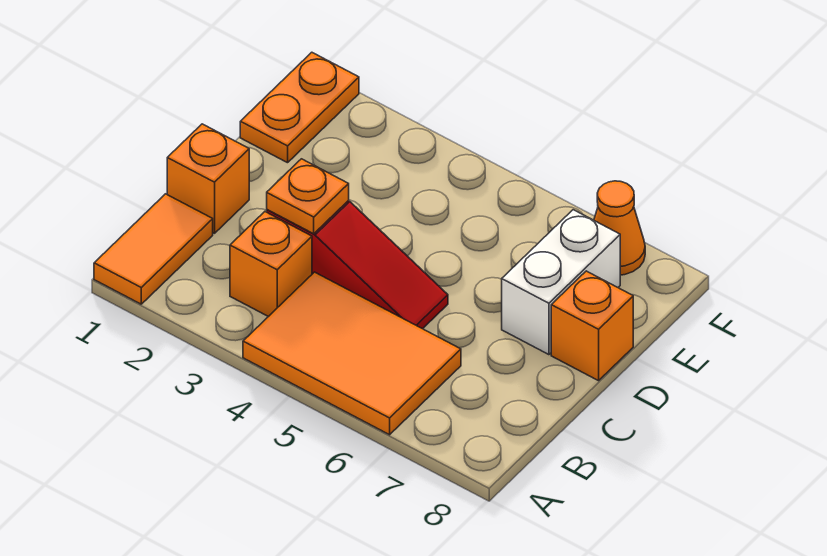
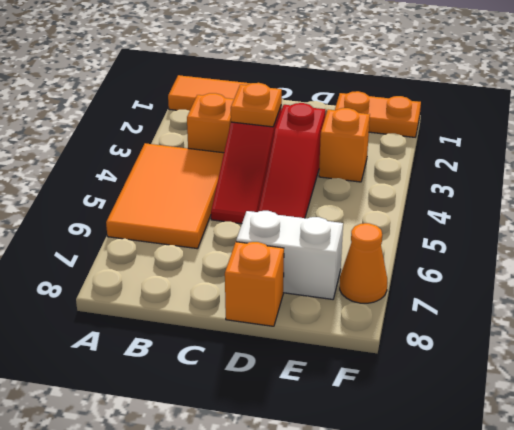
orange brick C1 level 1 -> orange brick E3 level 1
none -> red slope D3:D5 level 1 top 3

